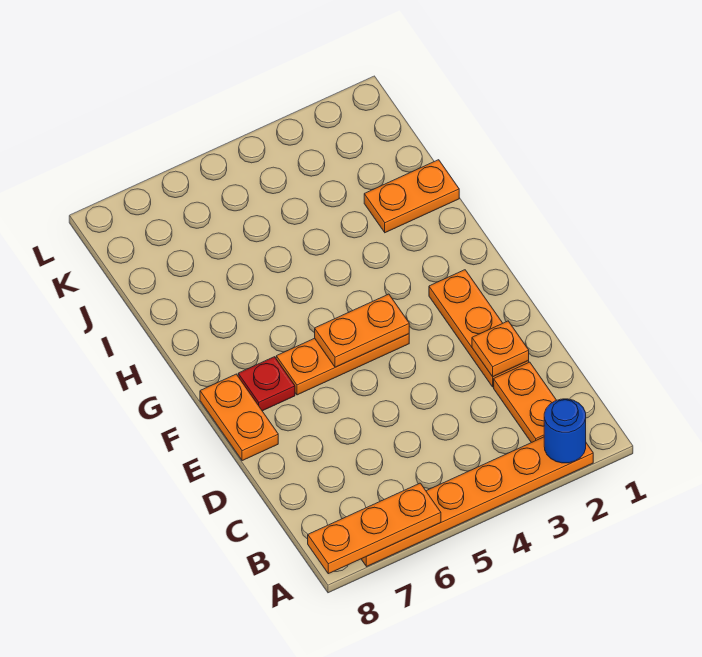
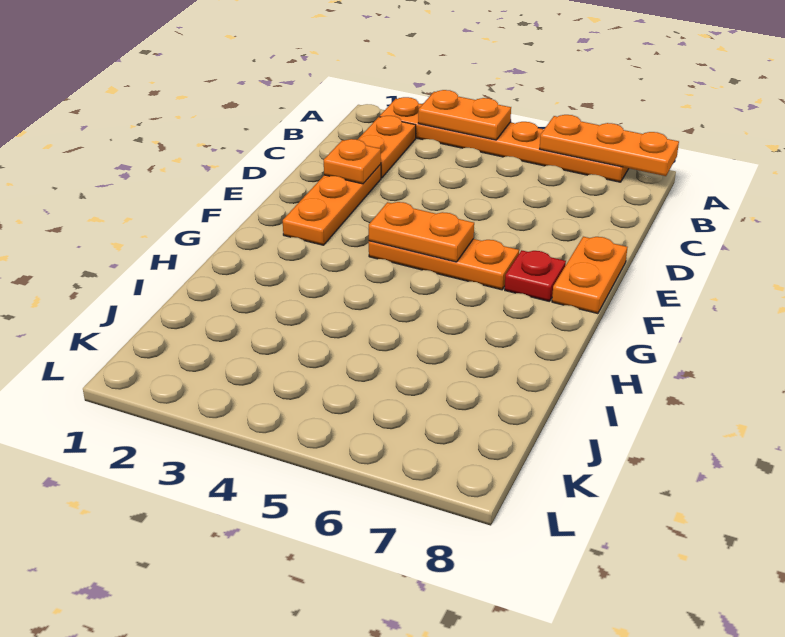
blue round brick A2 level 2 -> none
orange plate I1:I2 level 1 -> orange plate A3:A4 level 2

